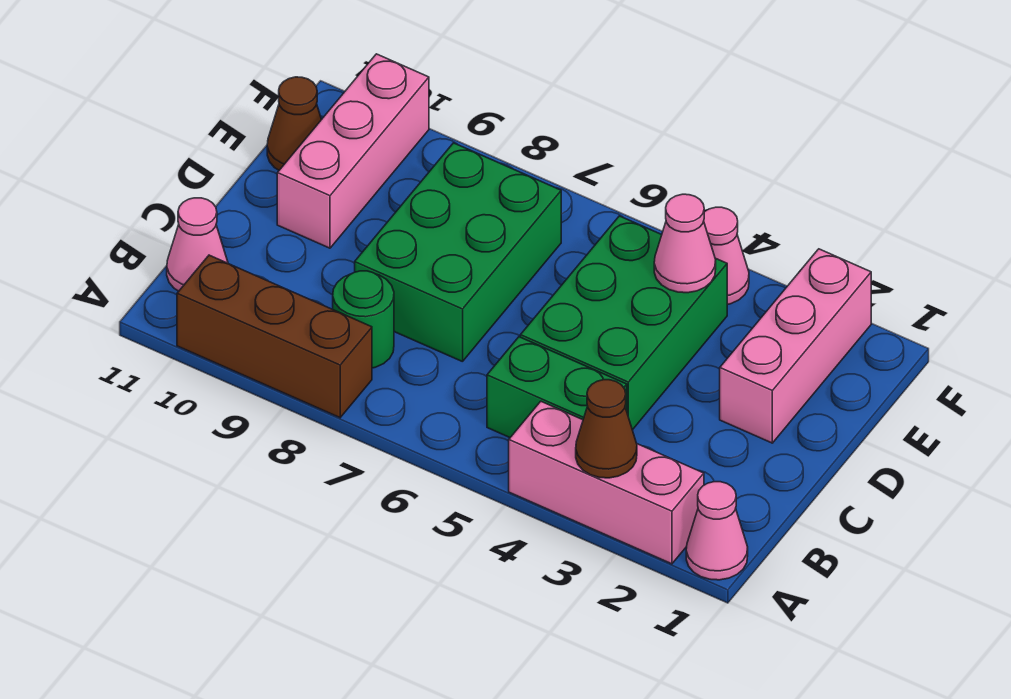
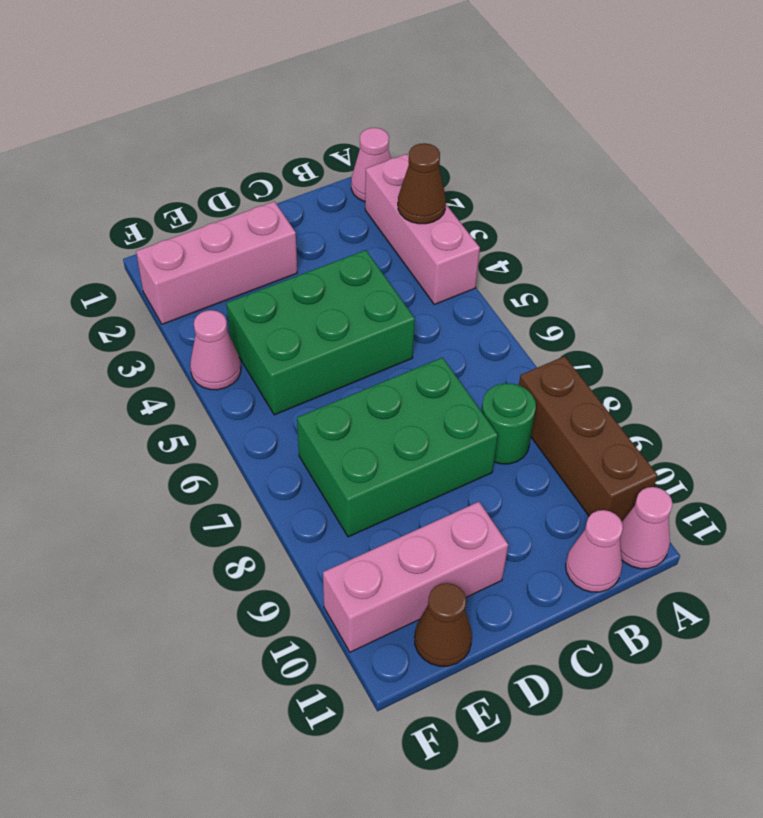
green brick B4:B5 level 1 -> none
pink cone E4 level 2 -> pink cone A11 level 1

